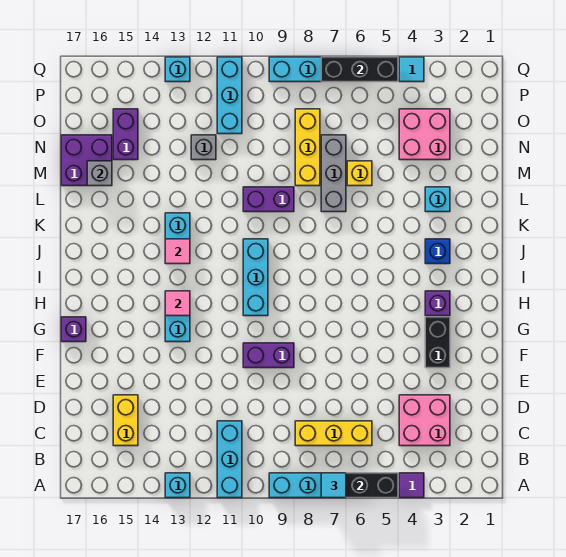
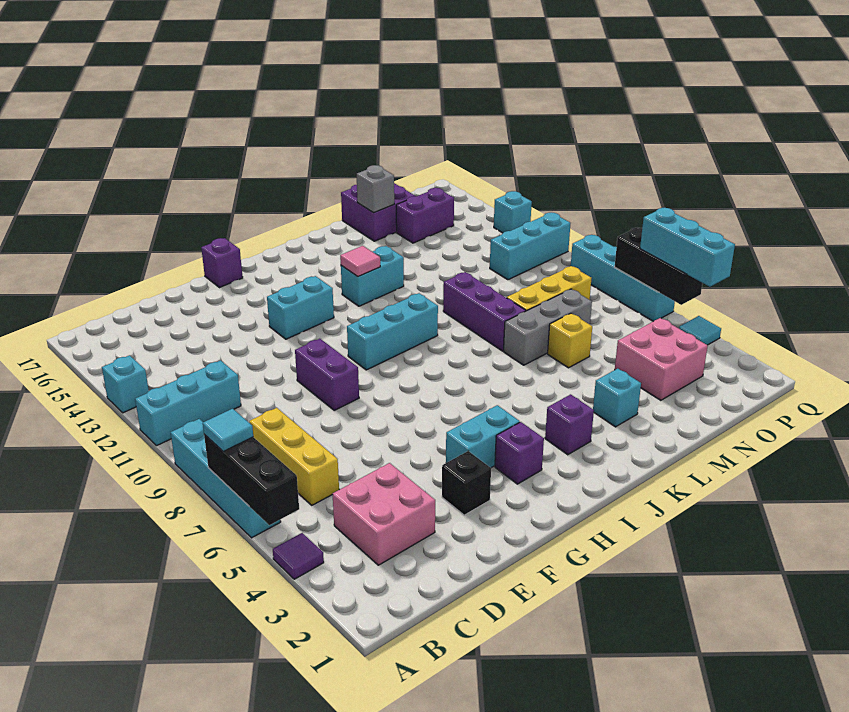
yellow brick C15:D15 level 1 -> none
black brick F3:G3 level 1 -> black brick F3 level 1
none -> cyan brick G4:H4 level 1
pink tile H13 level 2 -> none
blue brick J3 level 1 -> purple brick J3 level 1
purple brick L9:L10 level 1 -> purple brick L8:L10 level 1
grey brick N12 level 1 -> none
none -> cyan brick Q4:Q6 level 3

